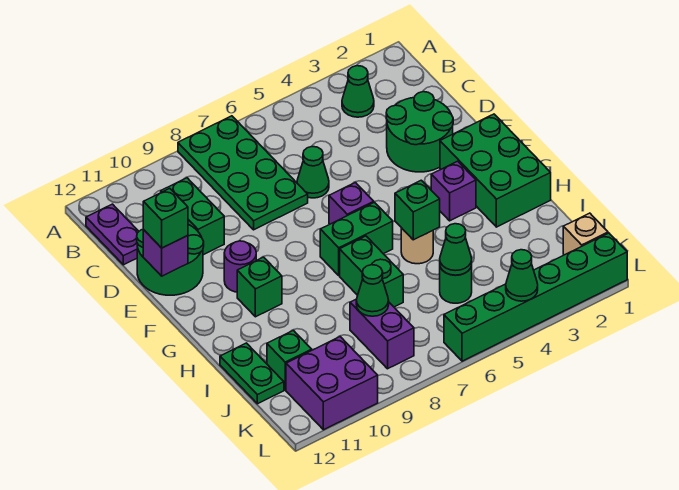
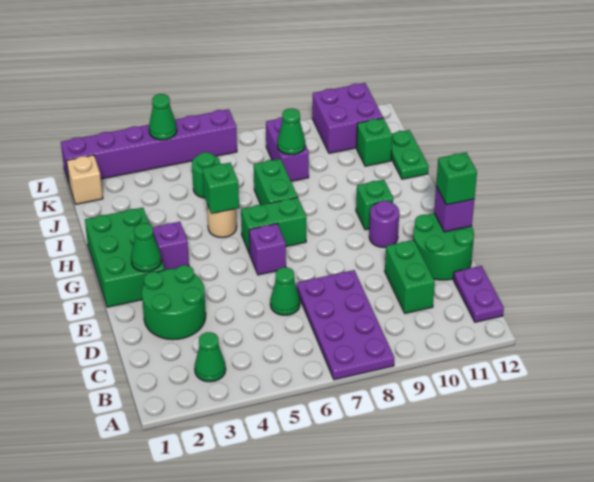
green plate A7:D8 level 1 -> purple plate A7:D8 level 1
green cone J5 level 2 -> green cone F2 level 2
green brick L1:L6 level 1 -> purple brick L1:L6 level 1

